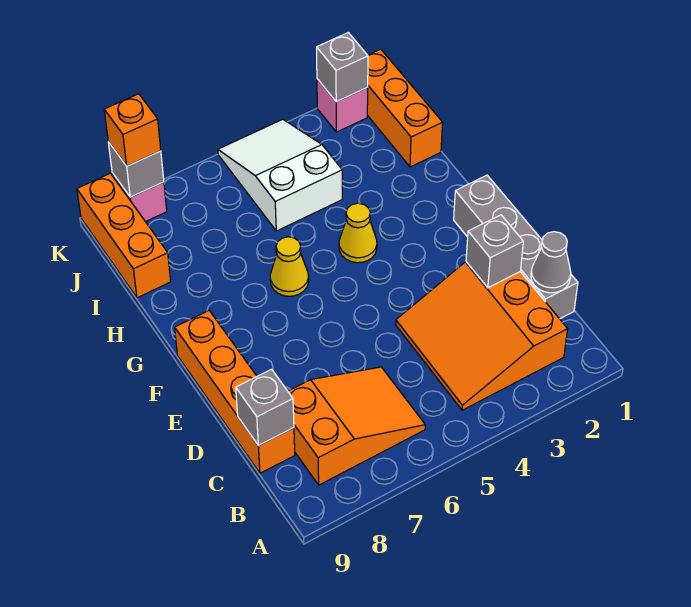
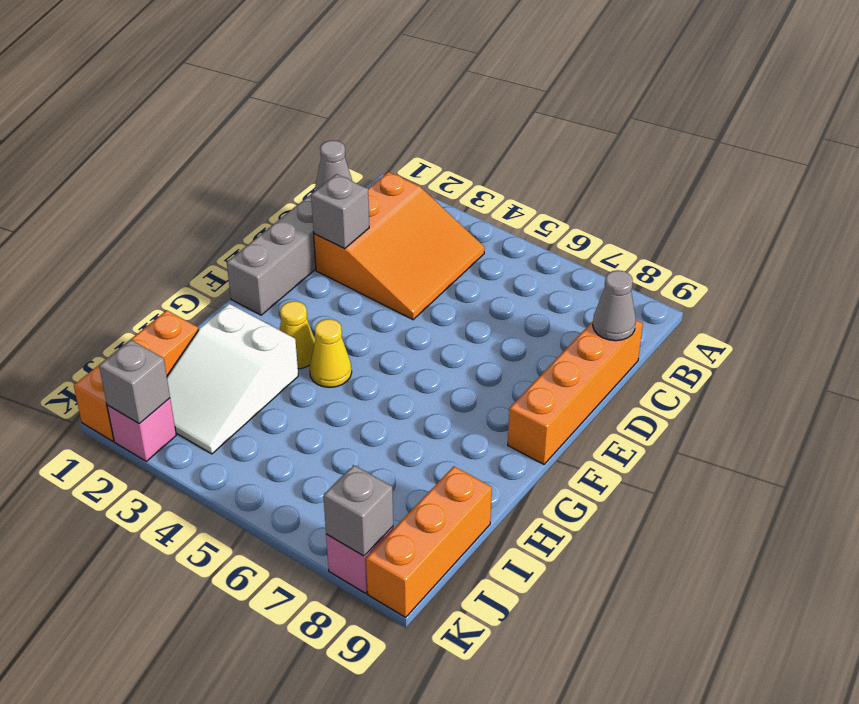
orange slope B6:C8 level 1 top 8 -> none
grey brick C9 level 2 -> grey cone C9 level 2
yellow cone G6 level 1 -> yellow cone G3 level 1
white slope I4:K5 level 1 top I -> white slope H2:J3 level 1 top H
orange brick K8 level 3 -> none

